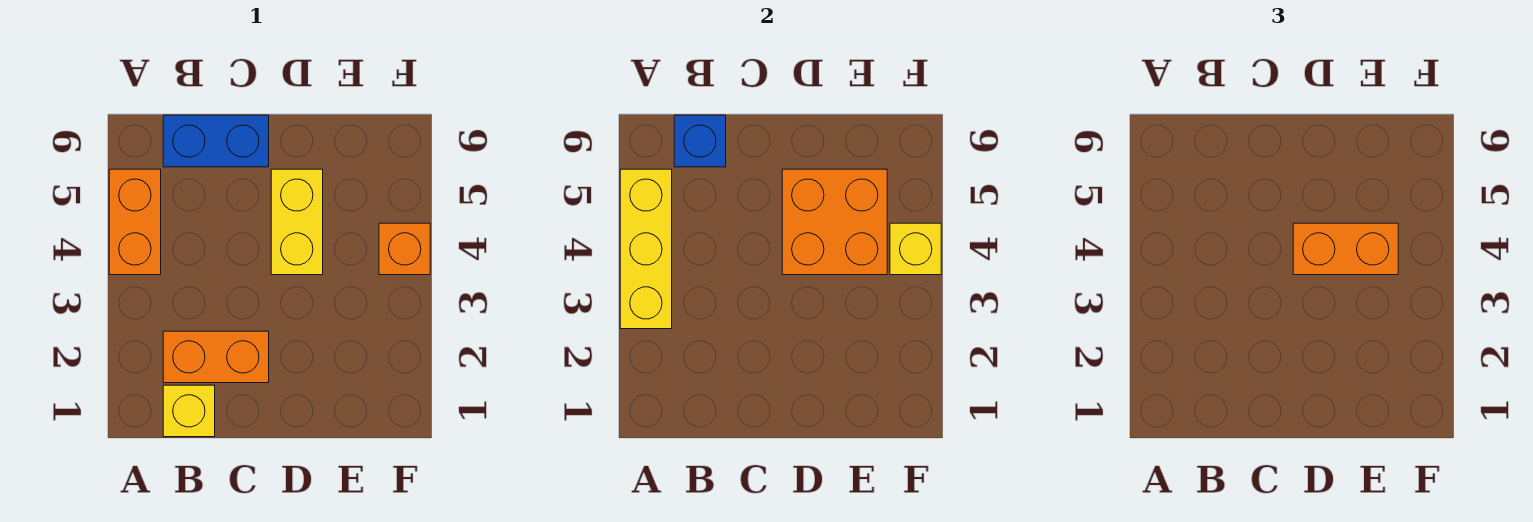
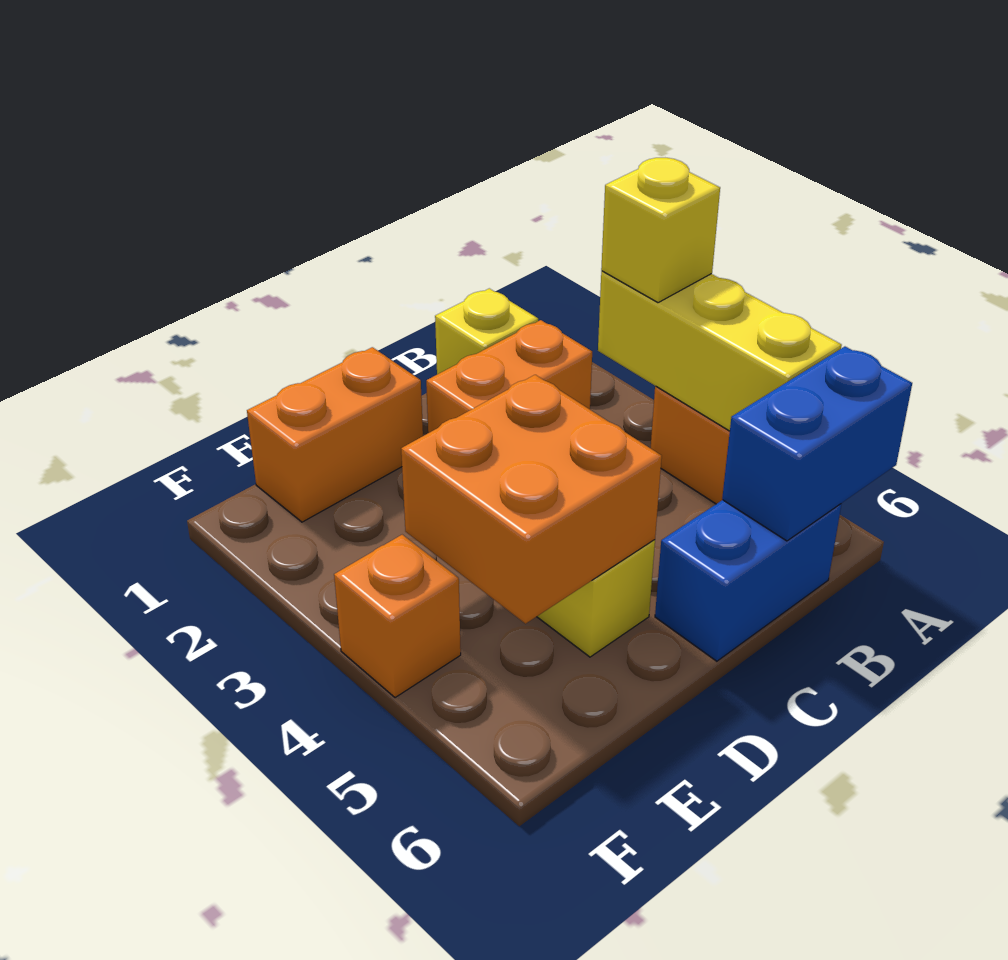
blue brick B6 level 2 -> blue brick A6:B6 level 2
orange brick D4:E4 level 3 -> orange brick D1:E1 level 1
yellow brick F4 level 2 -> yellow brick A3 level 3

